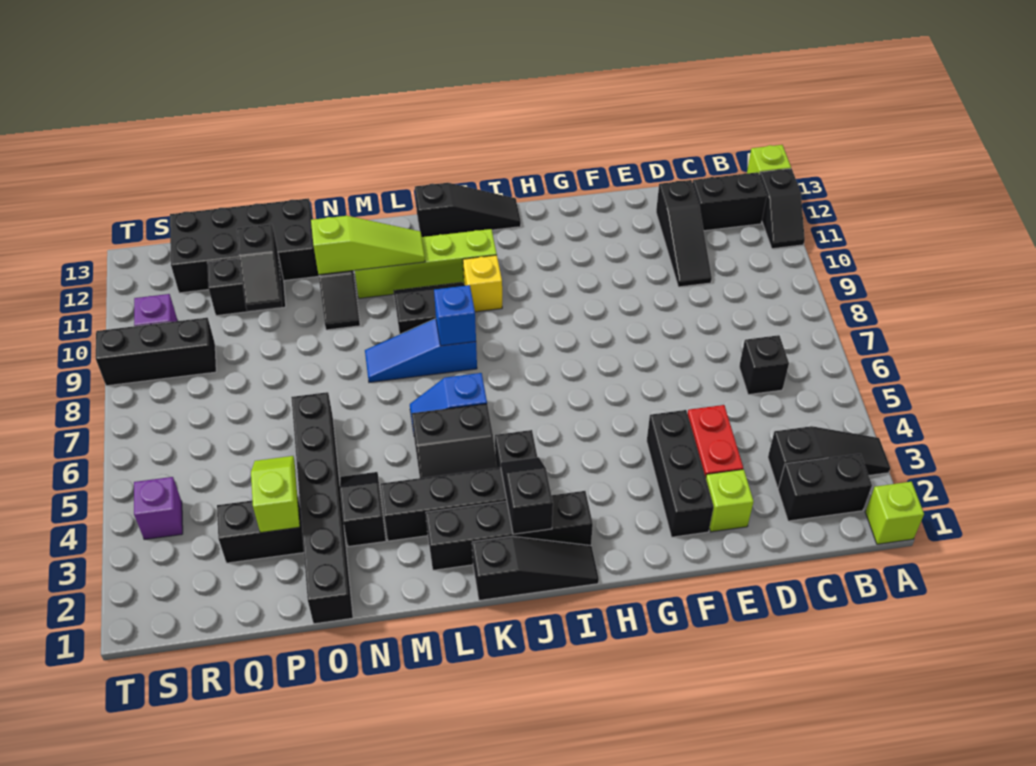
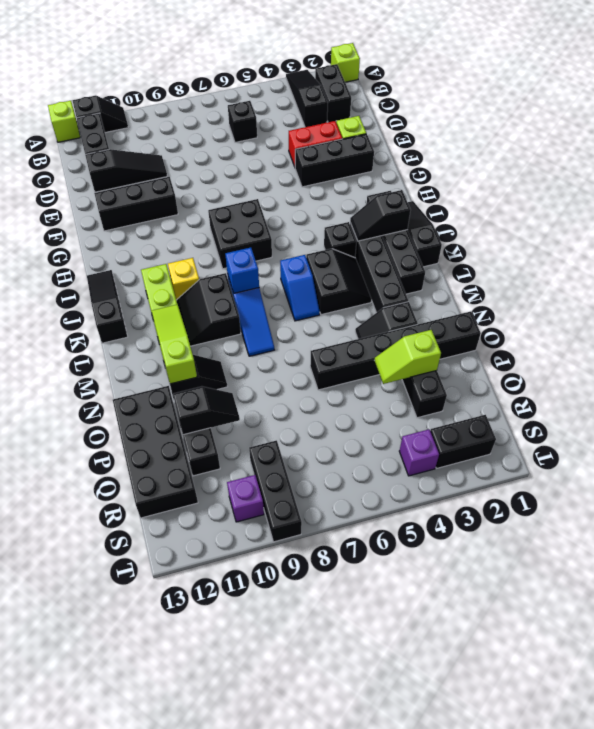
none -> black brick F10:F12 level 1
none -> black brick H7:I8 level 1
none -> black brick S2:S3 level 1

